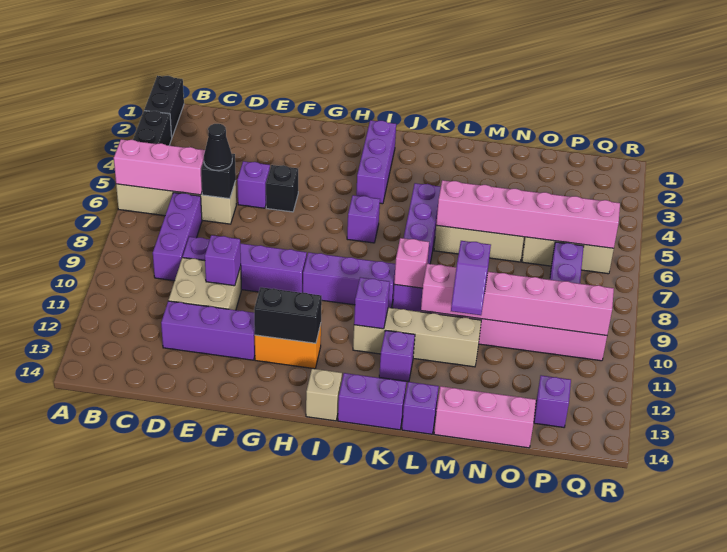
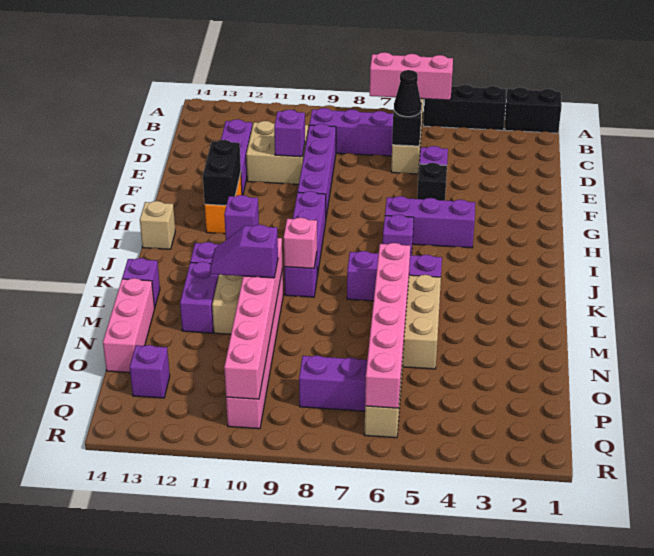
pink brick A6:C6 level 2 -> pink brick A5:A7 level 2
purple brick I2:I4 level 1 -> purple brick H4:H6 level 1
purple brick J14:K14 level 1 -> purple brick L12:M12 level 1

